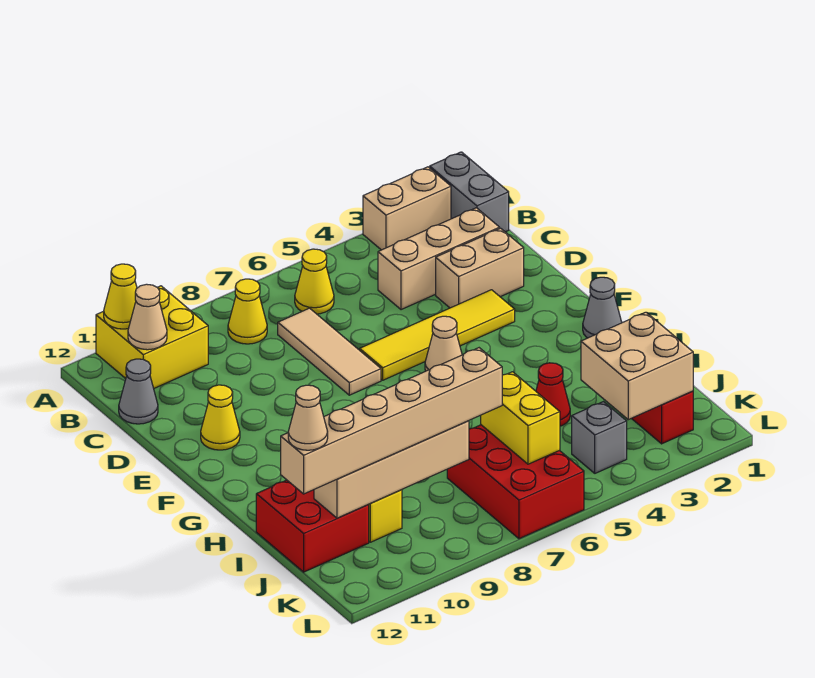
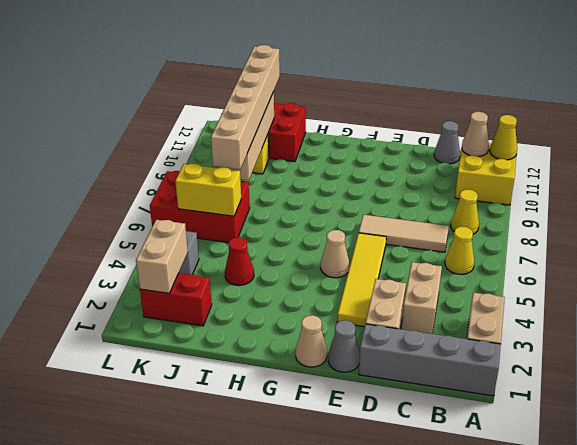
grey brick A1:B1 level 1 -> grey brick A1:D1 level 1
tan brick C2:C4 level 1 -> tan brick C3:C4 level 1
yellow cone E11 level 1 -> none
grey cone G1 level 1 -> grey cone E1 level 1
tan brick J2:K3 level 2 -> tan brick K2:K3 level 2
tan cone J12 level 4 -> tan cone F1 level 1

